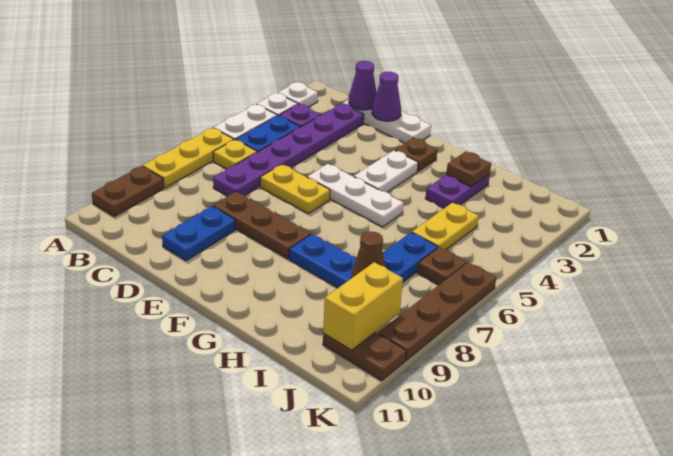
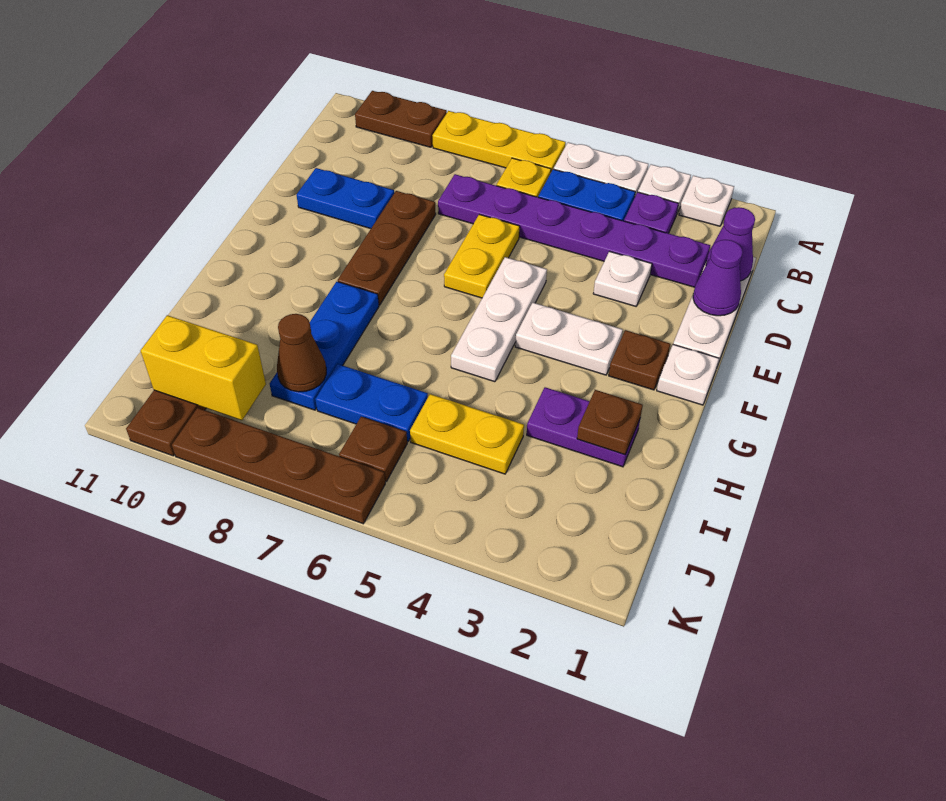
none -> white plate D3 level 1
none -> white plate F1 level 1

